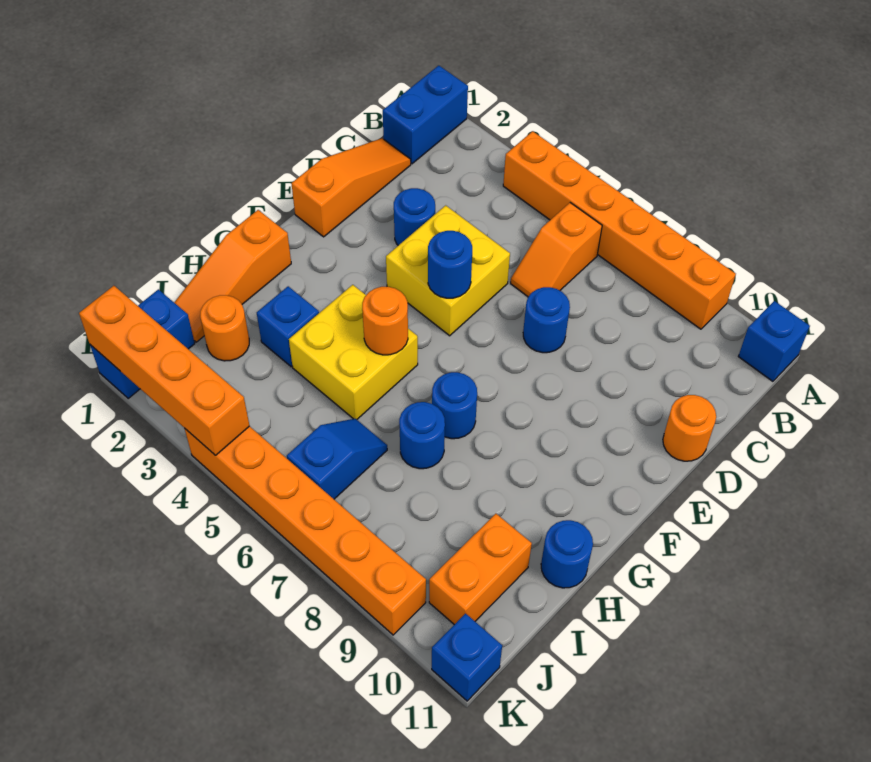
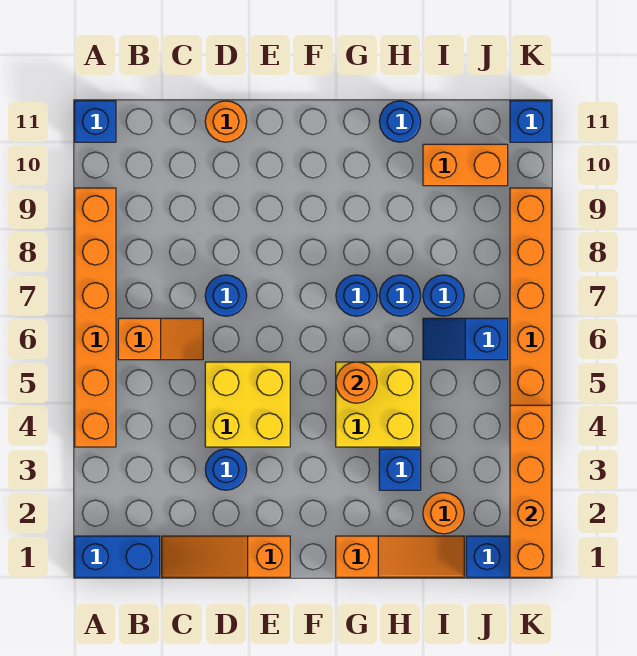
blue round brick E5 level 2 -> blue round brick I7 level 1

